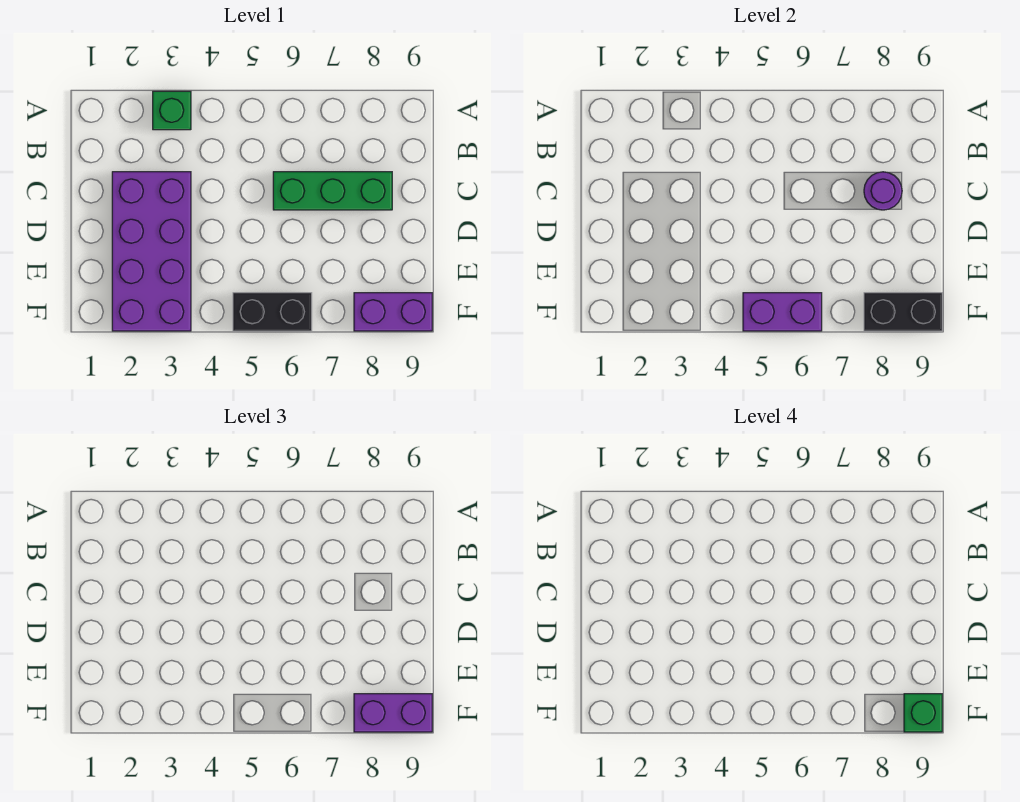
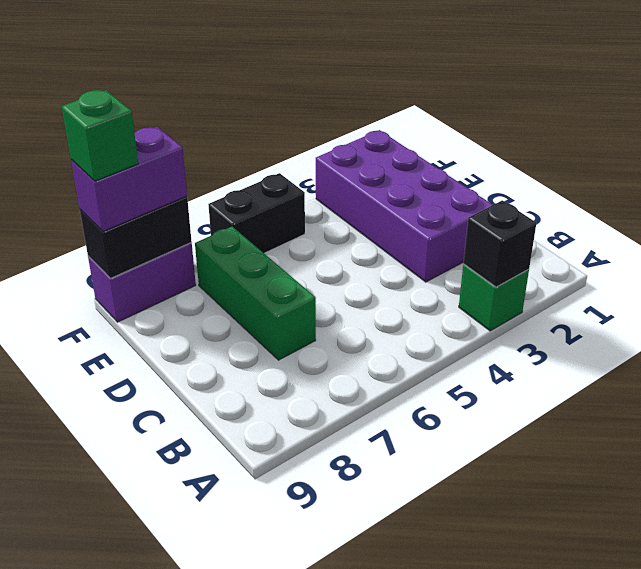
none -> black brick A3 level 2
green brick C6:C8 level 1 -> green brick C7:E7 level 1
purple round brick C8 level 2 -> none
purple brick F5:F6 level 2 -> none

